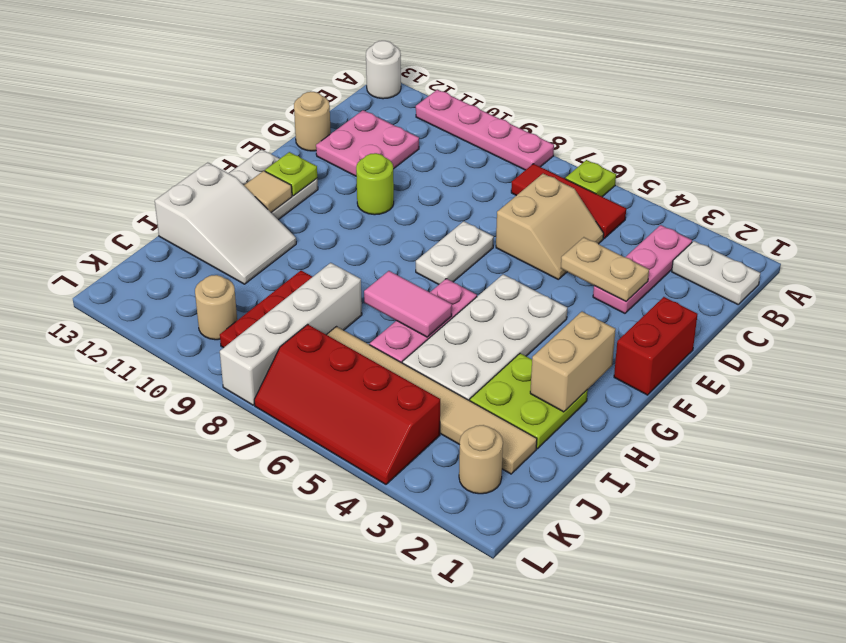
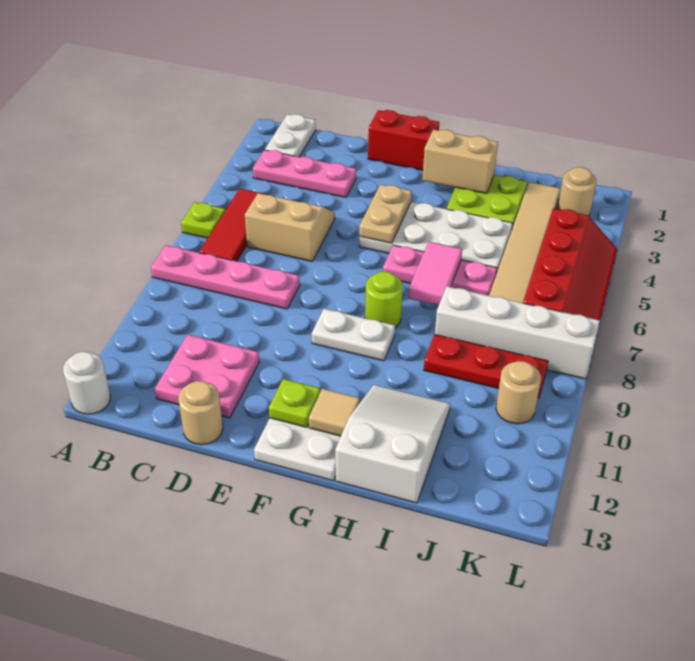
pink plate A8:A11 level 1 -> pink plate A8:D8 level 1
tan plate D3:D4 level 2 -> tan plate F4:F5 level 2
white plate E7:F7 level 1 -> white plate F9:G9 level 1
lime round brick E10 level 1 -> lime round brick G8 level 1

